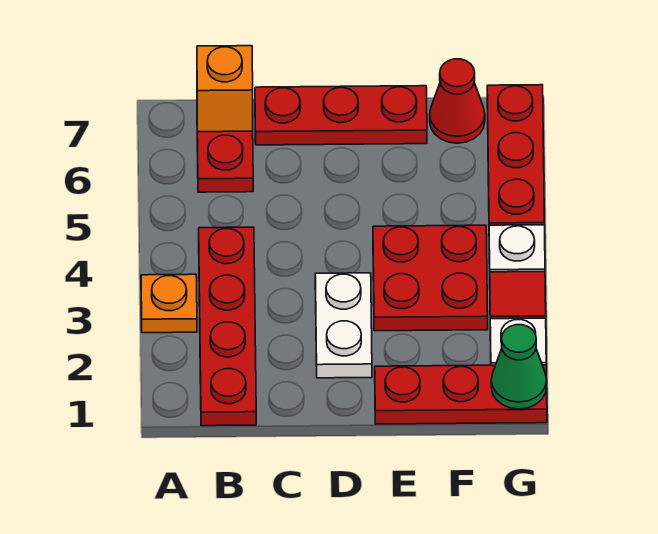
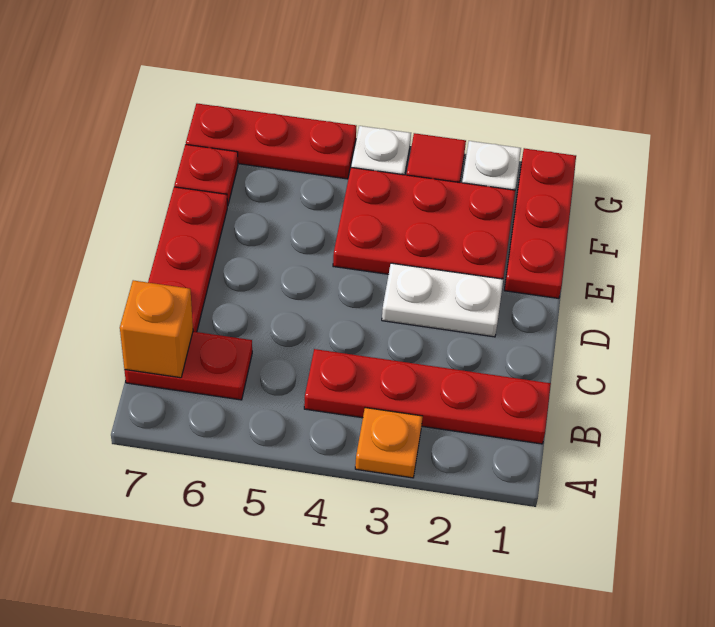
red plate E3:F4 level 1 -> red plate E2:F4 level 1
red cone F7 level 1 -> red plate F7 level 1
green cone G1 level 2 -> none

